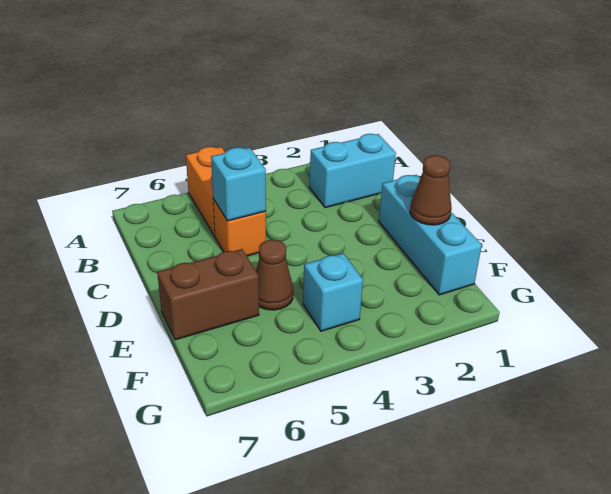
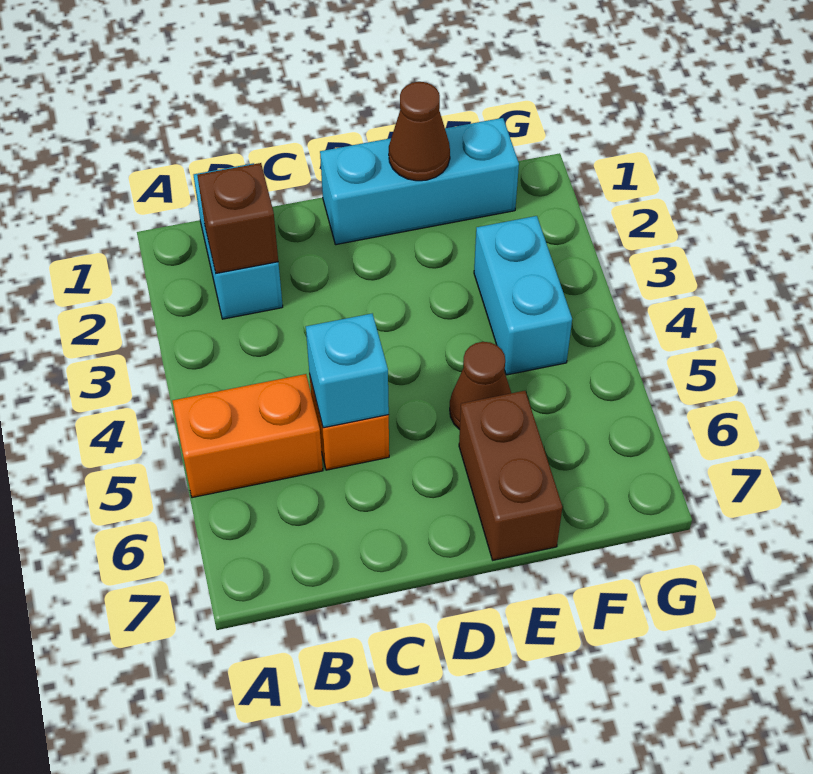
none -> brown brick B2 level 2
cyan brick F4 level 1 -> cyan brick F3:F4 level 1

